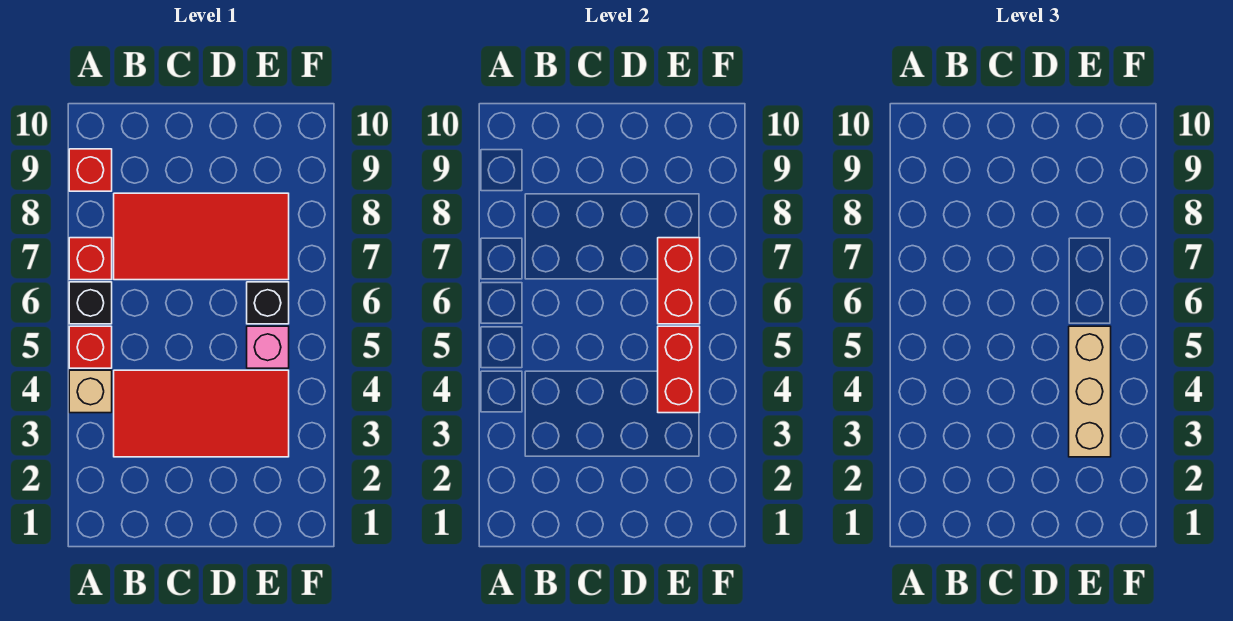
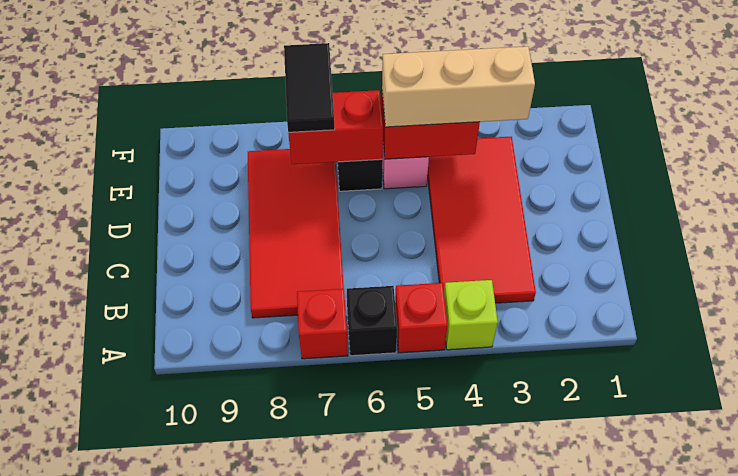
tan brick A4 level 1 -> lime brick A4 level 1
red brick A9 level 1 -> none
none -> black tile E7:F7 level 3

